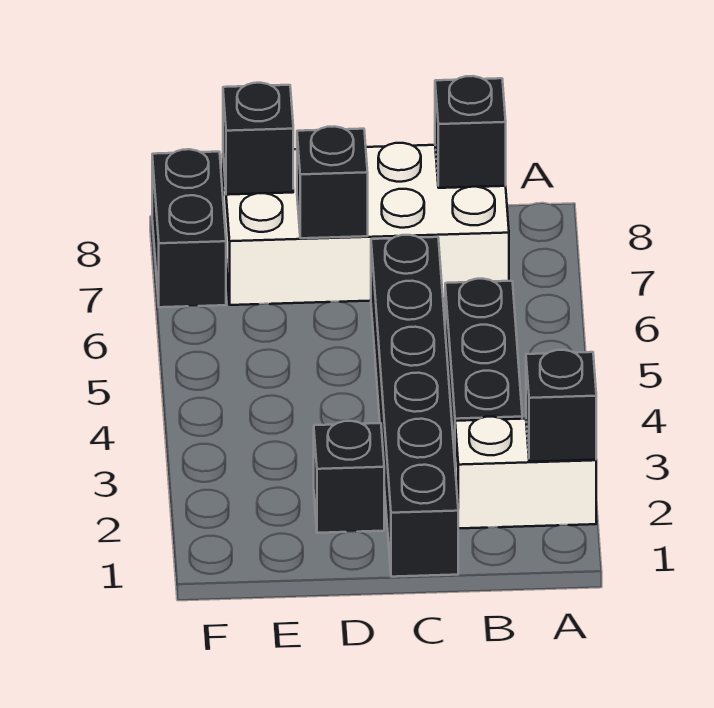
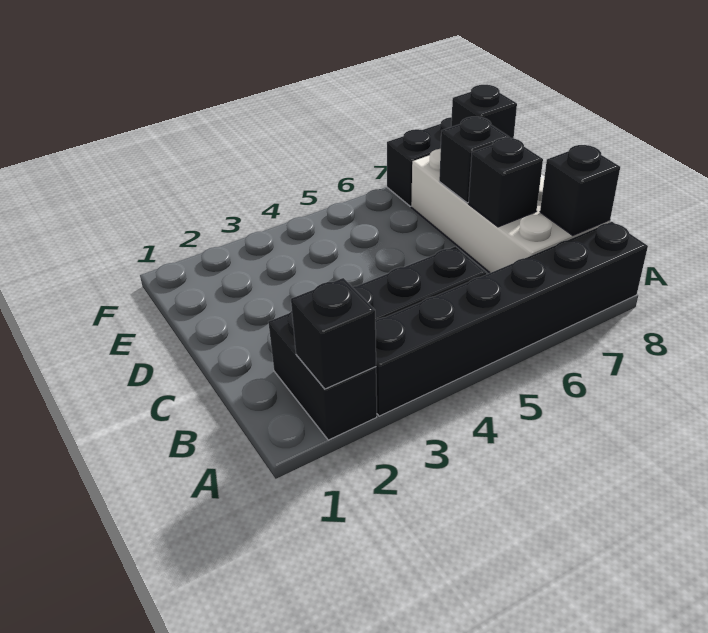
white brick A2:B2 level 1 -> black brick A2:B2 level 1
black brick C1:C6 level 1 -> black brick A3:A8 level 1
black brick D2 level 1 -> black brick C7 level 2

